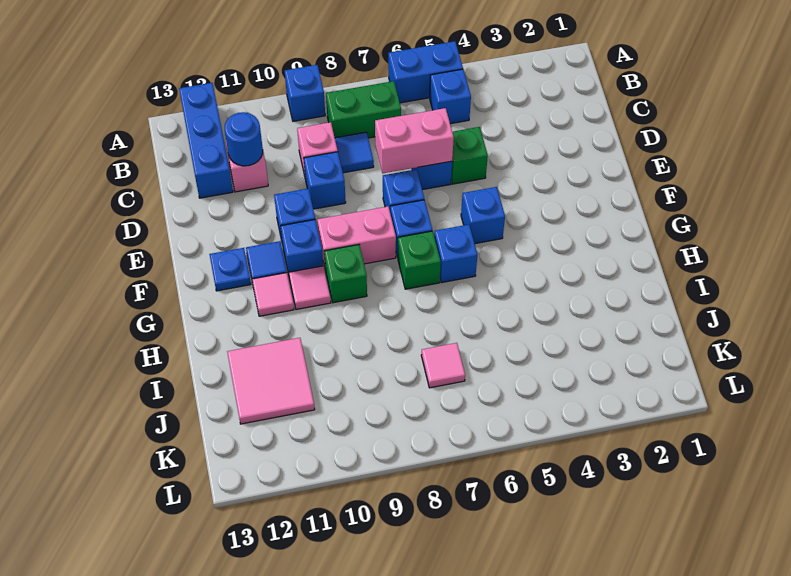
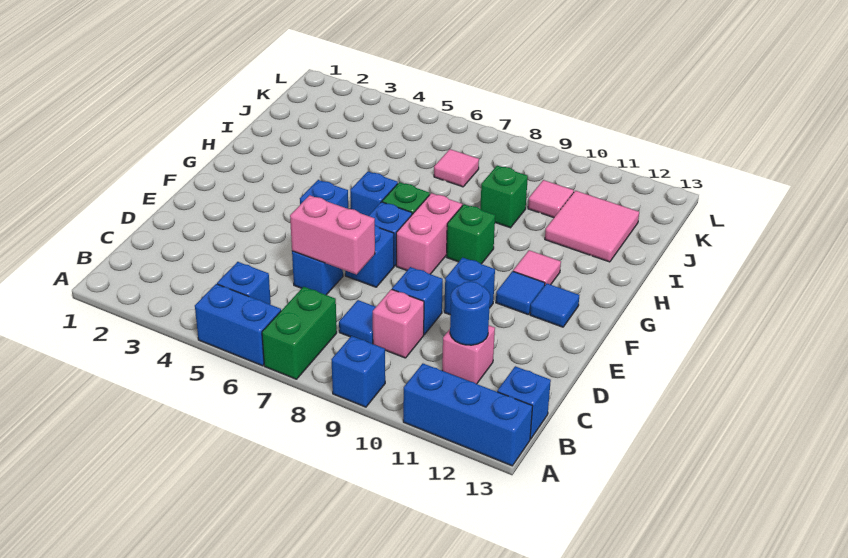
blue brick A12:C12 level 1 -> blue brick A11:A13 level 1
green brick B7:B8 level 1 -> green brick A7:B7 level 1
green brick D5 level 1 -> green brick I9 level 1
pink brick F8:F9 level 1 -> pink brick F8:G8 level 1
blue brick F10 level 1 -> blue brick B13 level 1
blue plate F12 level 1 -> blue tile F12 level 1
pink tile G10 level 1 -> pink tile J10 level 1

